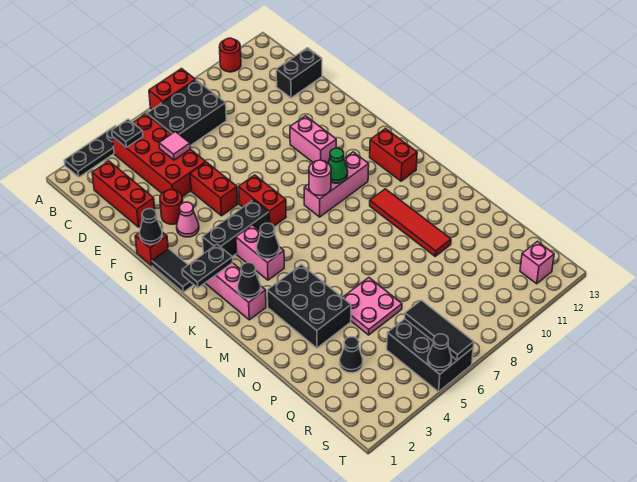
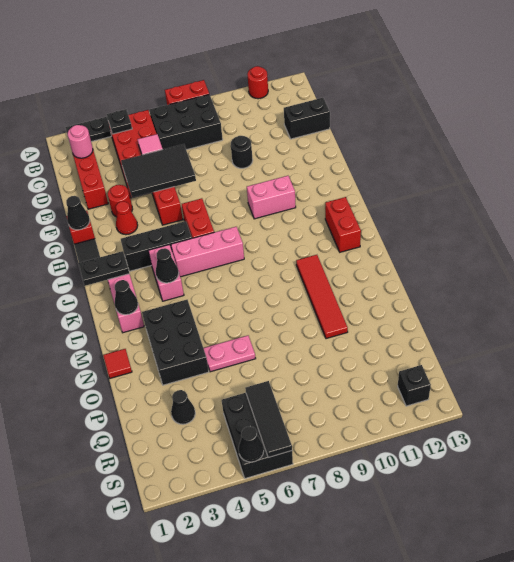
none -> black tile E4:F6 level 2
none -> black round brick E9 level 1
pink cone G3 level 1 -> red cone G3 level 1
pink brick G10:H10 level 1 -> pink brick H9:H10 level 1
pink brick J8:J10 level 1 -> pink brick J5:J7 level 1
pink round brick J8 level 2 -> pink round brick C2 level 2
green cone J9 level 2 -> none
none -> red tile N1 level 1
pink plate O5:P6 level 1 -> pink plate O5:O6 level 1
pink brick S12 level 1 -> black brick S12 level 1

